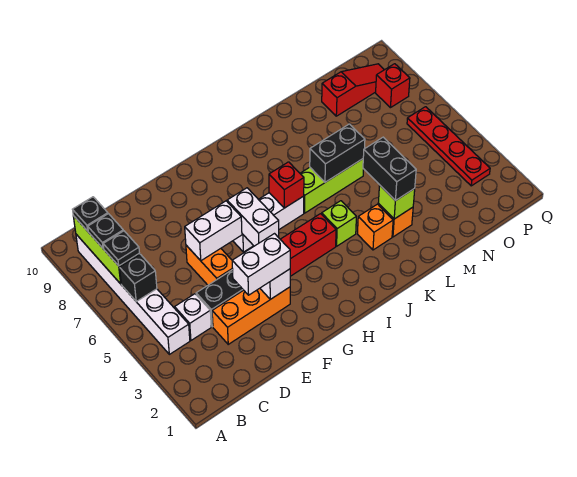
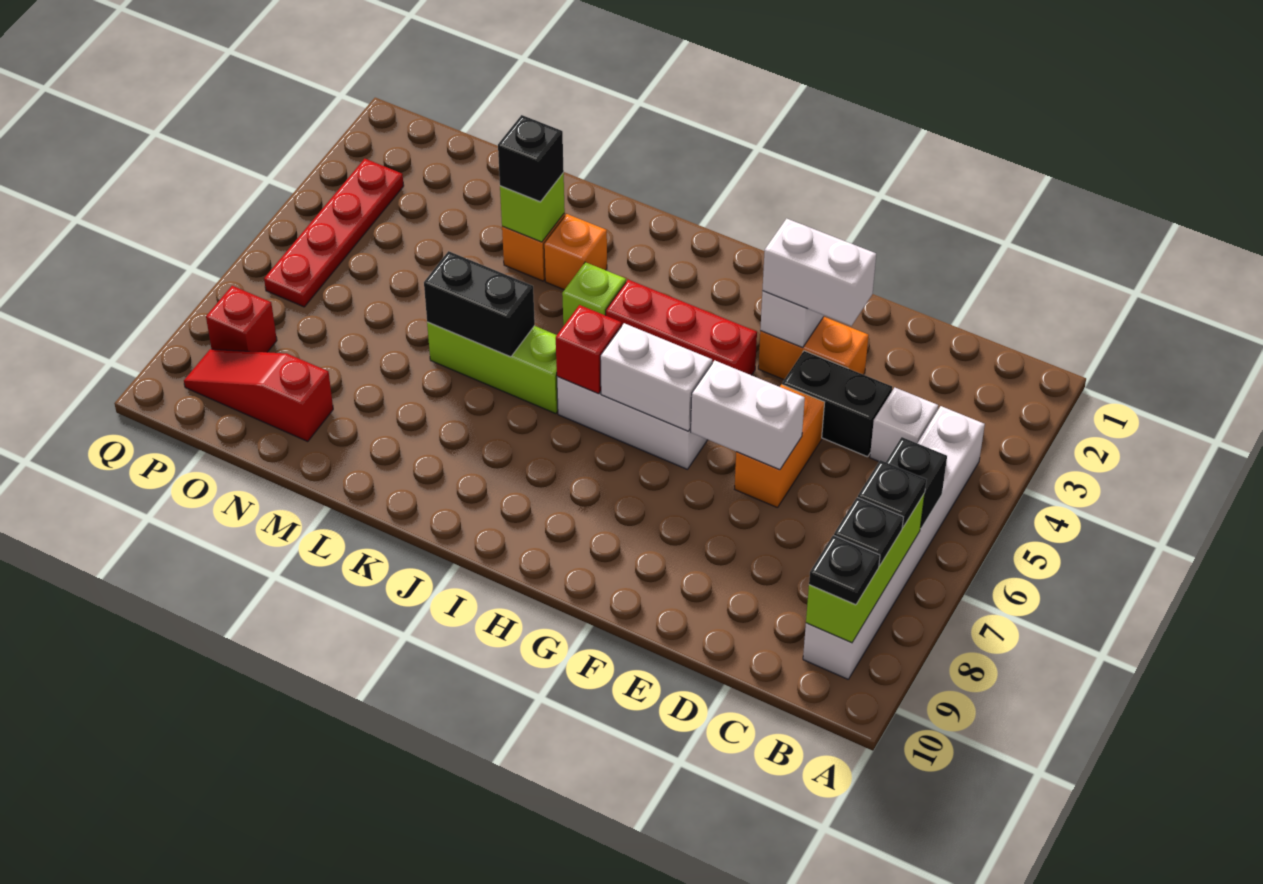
orange brick D3:F3 level 1 -> orange brick E3:F3 level 1
white brick G5:G6 level 2 -> white brick G6:H6 level 2
black brick L3:L4 level 3 -> black brick L3 level 3

